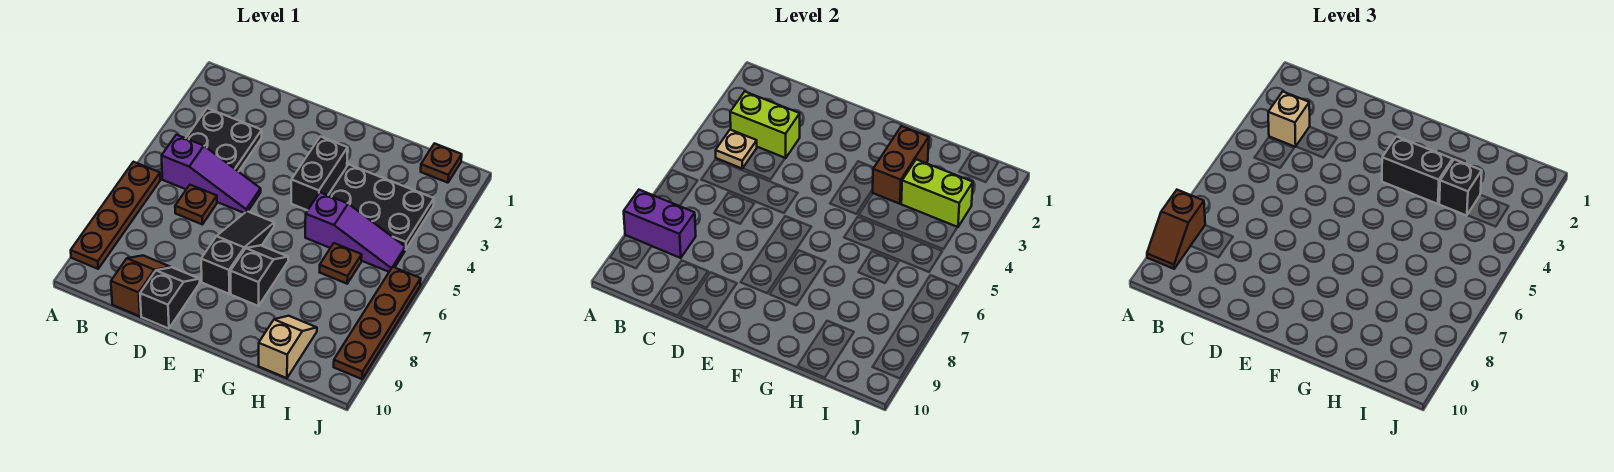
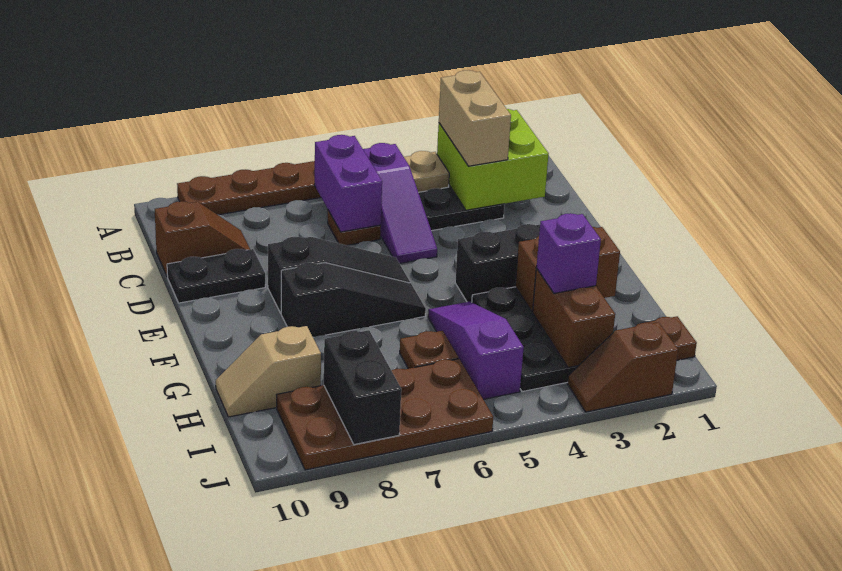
purple brick A8:B8 level 2 -> purple brick B6:C6 level 2
brown slope A8:A9 level 3 top 8 -> brown slope J2:J3 level 1 top 2
lime brick B3:C3 level 2 -> lime brick B2:C3 level 2
tan brick B3 level 3 -> tan brick B3:C3 level 3
black slope D9:D10 level 1 top 10 -> black plate D9:D10 level 1
black brick F3:G3 level 3 -> black brick I8:J8 level 2
black slope F7:F8 level 1 top 8 -> black slope F6:F8 level 1 top 8
purple slope G5:I5 level 1 top G -> purple slope G5:I5 level 1 top I
lime brick H3:I3 level 2 -> brown brick H3:I3 level 2
black brick H3 level 3 -> purple brick H3 level 3
tan slope H9:H10 level 1 top 10 -> tan slope H9:H10 level 1 top 9
brown plate J6:J9 level 1 -> brown plate I6:J9 level 1

